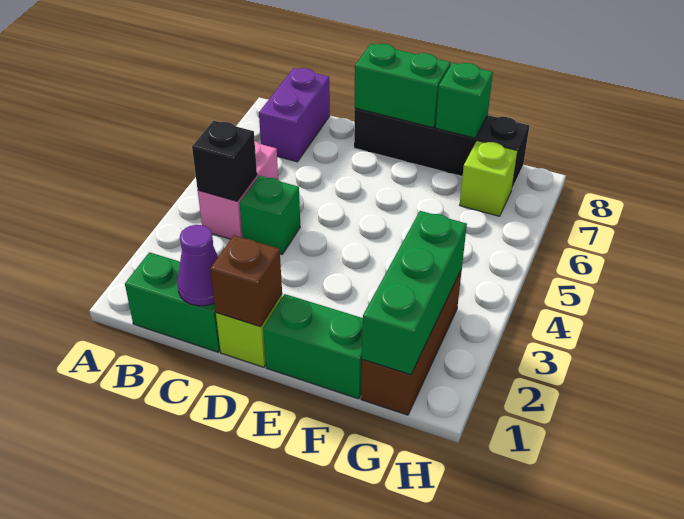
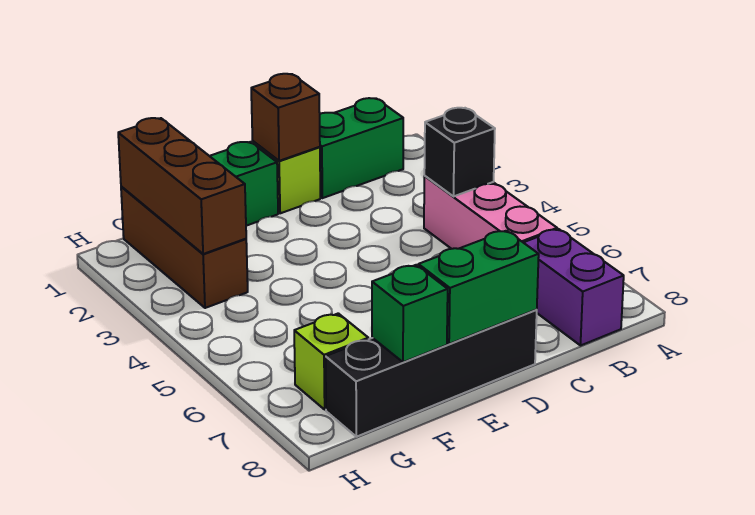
pink brick B4:B5 level 1 -> pink brick B4:B6 level 1
purple cone C1 level 2 -> none
green brick C4 level 1 -> none
green brick G1:G3 level 2 -> brown brick G1:G3 level 2

